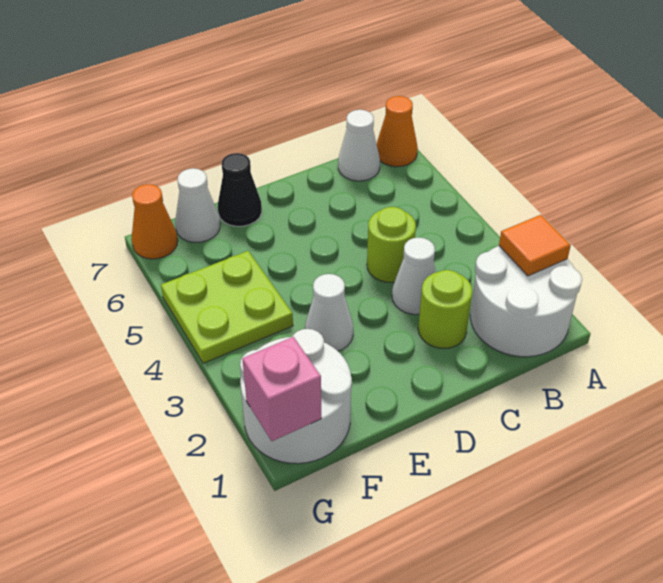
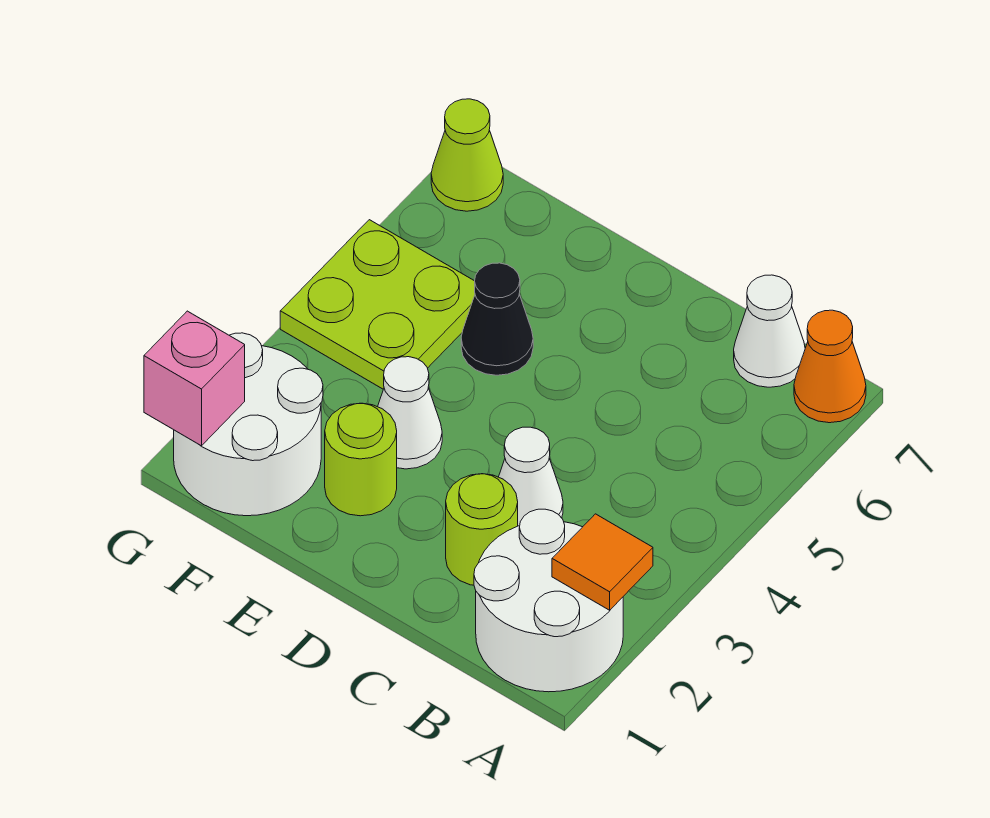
lime round brick C4 level 1 -> lime round brick E2 level 1
black cone E7 level 1 -> black cone E5 level 1
white cone F7 level 1 -> none
orange cone G7 level 1 -> lime cone G7 level 1

